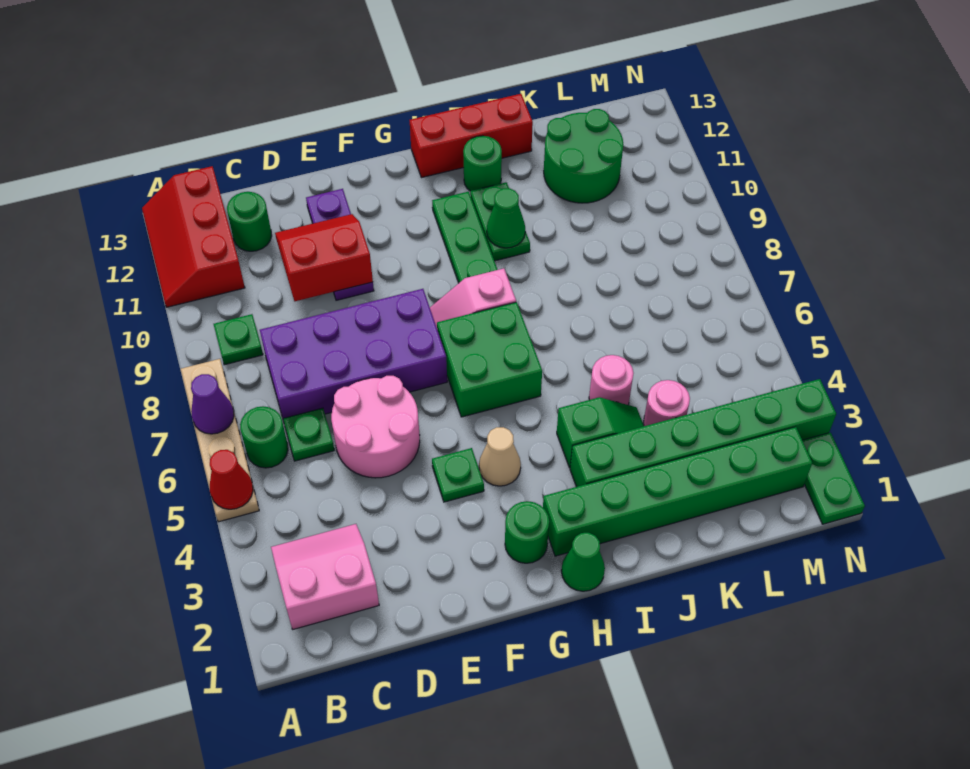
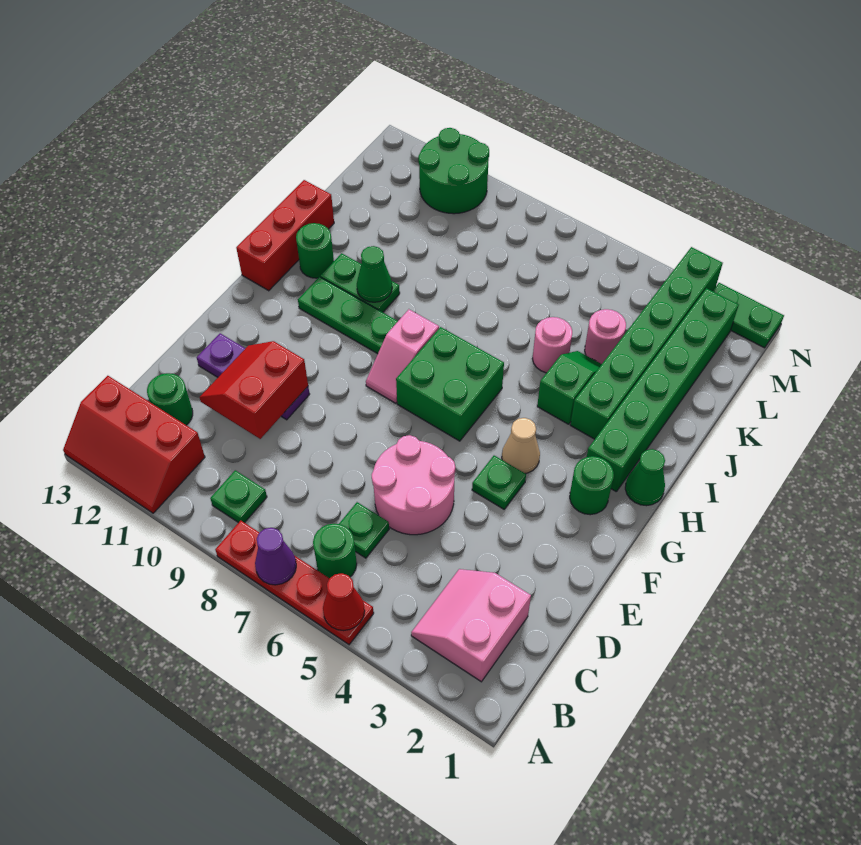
tan plate A5:A8 level 1 -> red plate A5:A8 level 1
purple brick C7:F8 level 1 -> none
green round brick K11:L12 level 1 -> green round brick M10:N11 level 1

